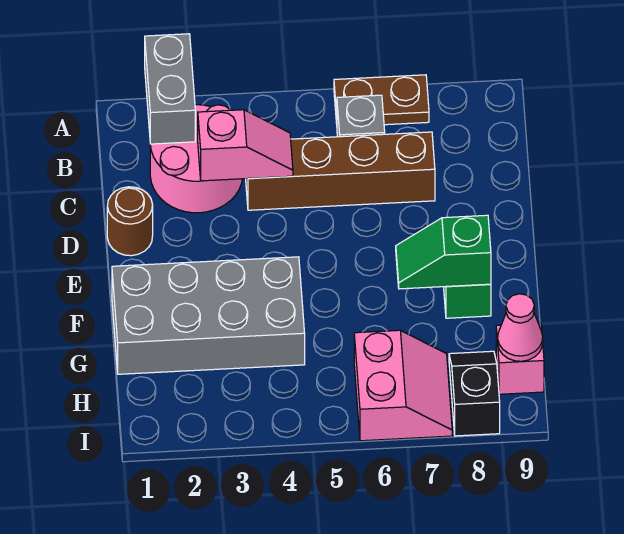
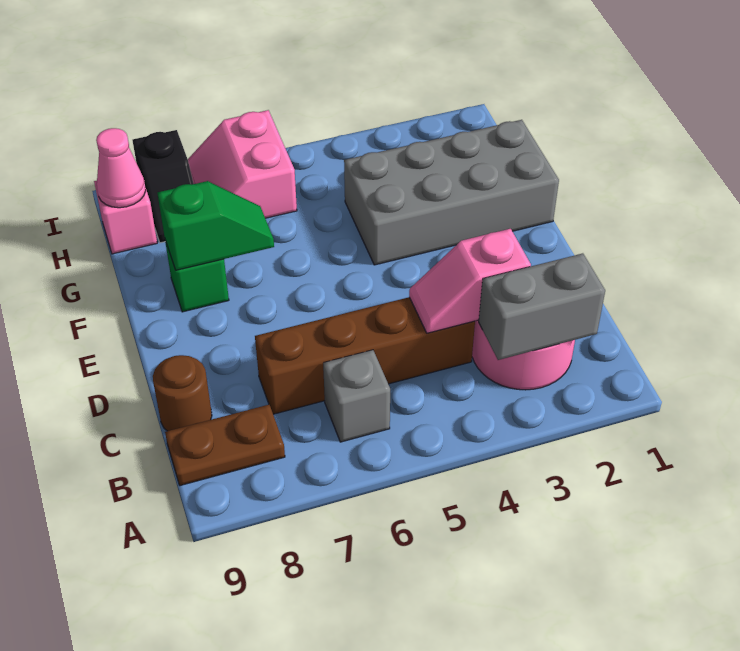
grey brick A2:B2 level 2 -> grey brick B2:B3 level 2
brown plate A6:A7 level 1 -> brown plate B8:B9 level 1
brown round brick D1 level 1 -> brown round brick C9 level 1

